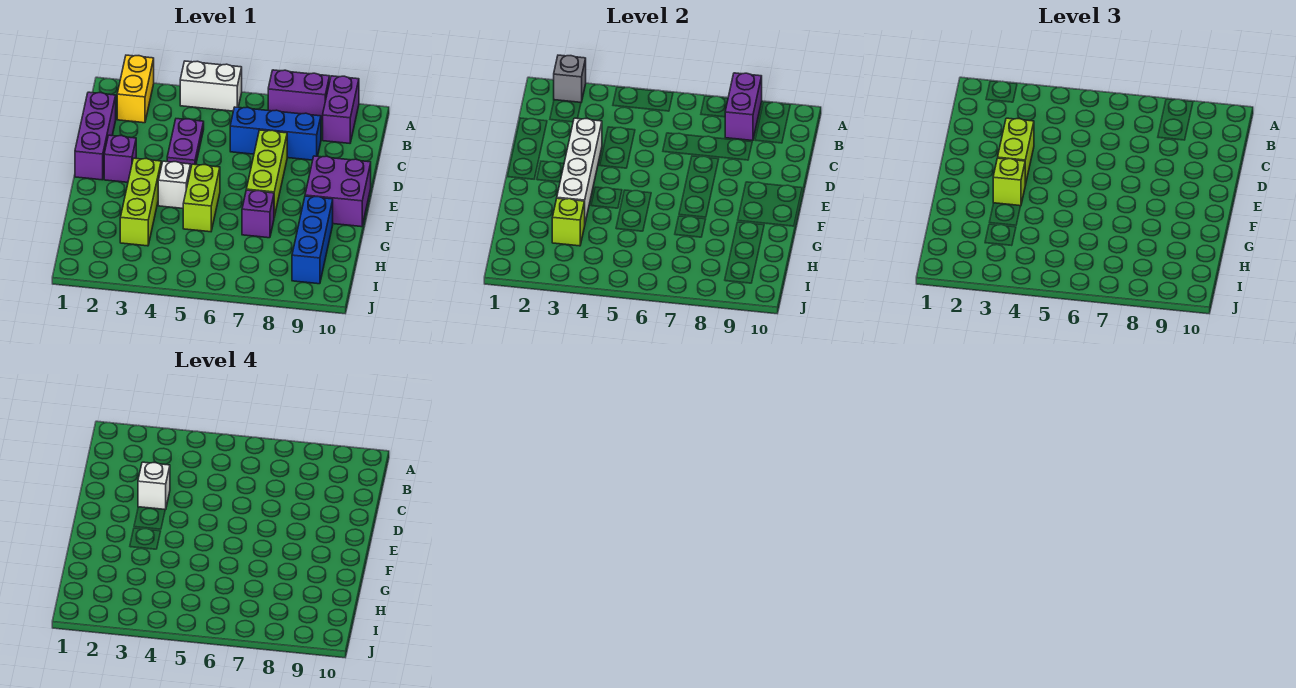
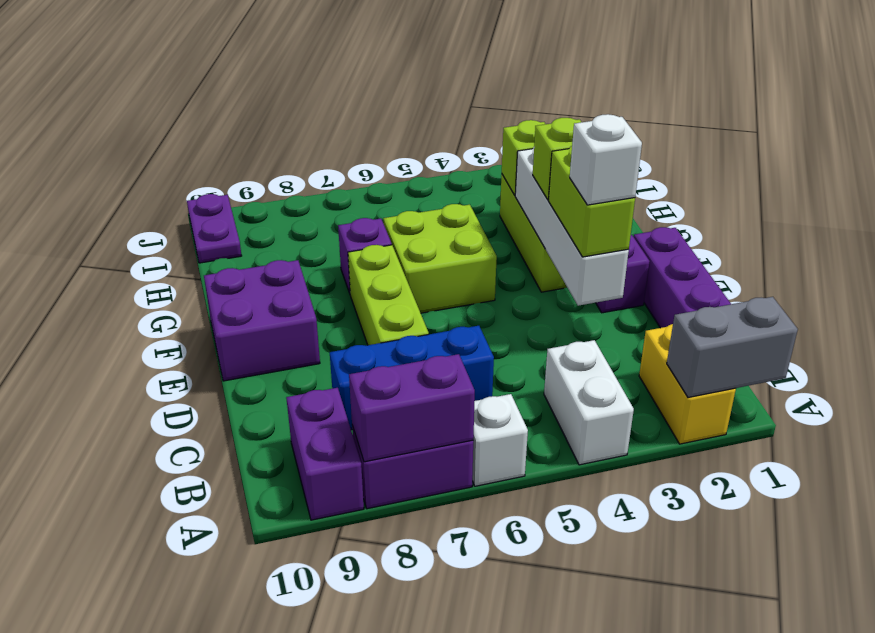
grey brick A2 level 2 -> grey brick A1:A2 level 2
white brick A4:A5 level 1 -> white brick A4:B4 level 1
purple brick A8:B8 level 2 -> purple brick A7:A8 level 2
purple plate C4:D4 level 1 -> purple plate I10:J10 level 1
white brick F4 level 1 -> white brick A6 level 1
lime brick F5:G5 level 1 -> lime brick F5:G6 level 1
blue brick G9:I9 level 1 -> none

